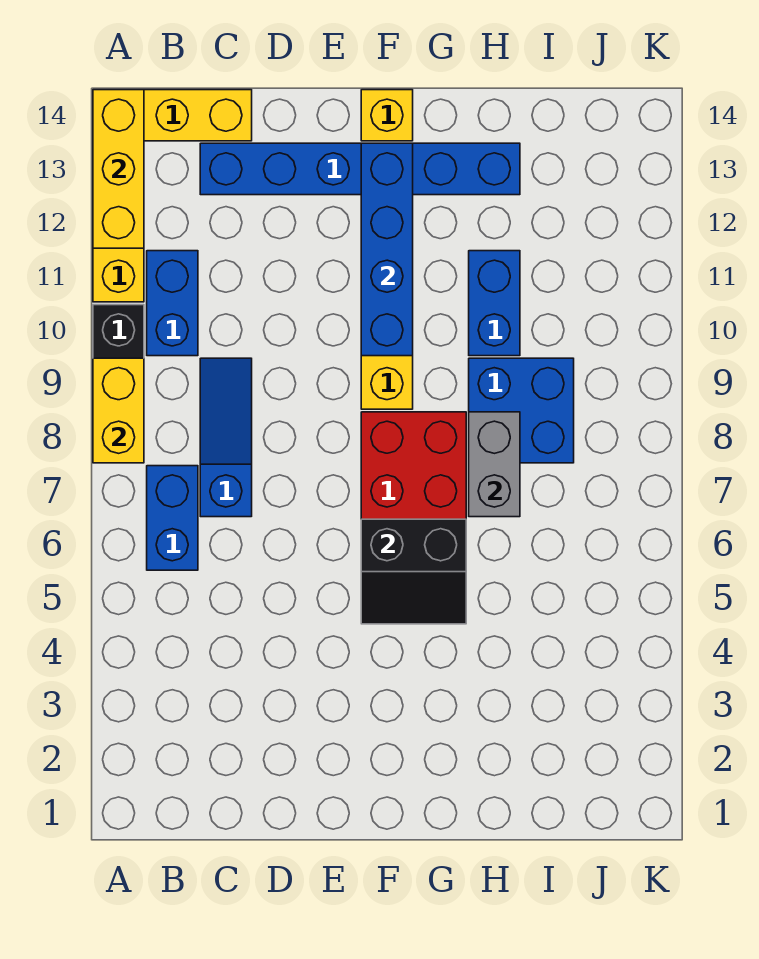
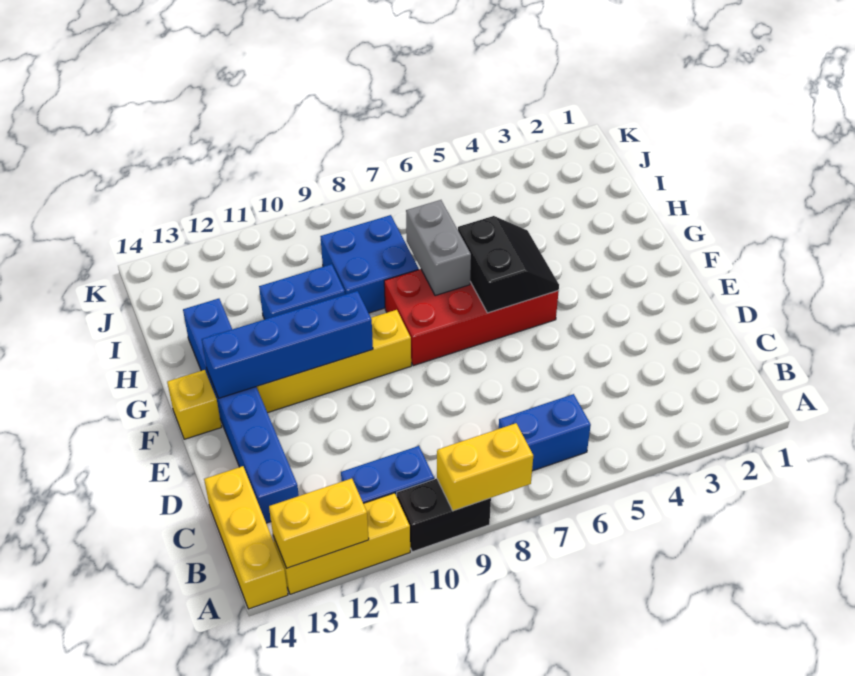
yellow brick A12:A14 level 2 -> yellow brick A12:A13 level 2
blue slope C7:C9 level 1 top 7 -> none
grey brick H7:H8 level 2 -> grey brick G7:H7 level 2

